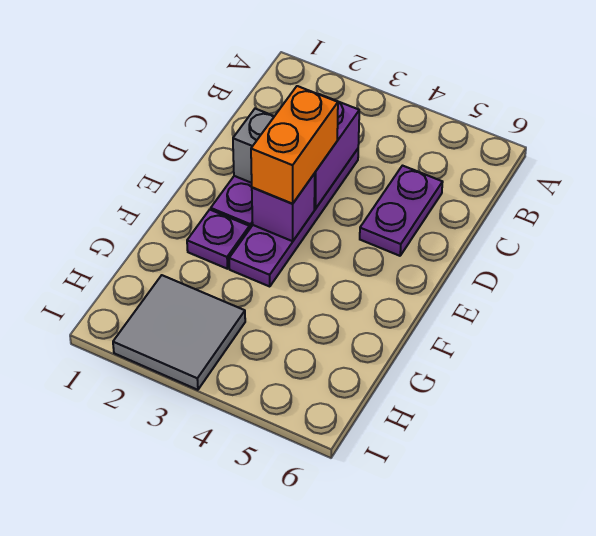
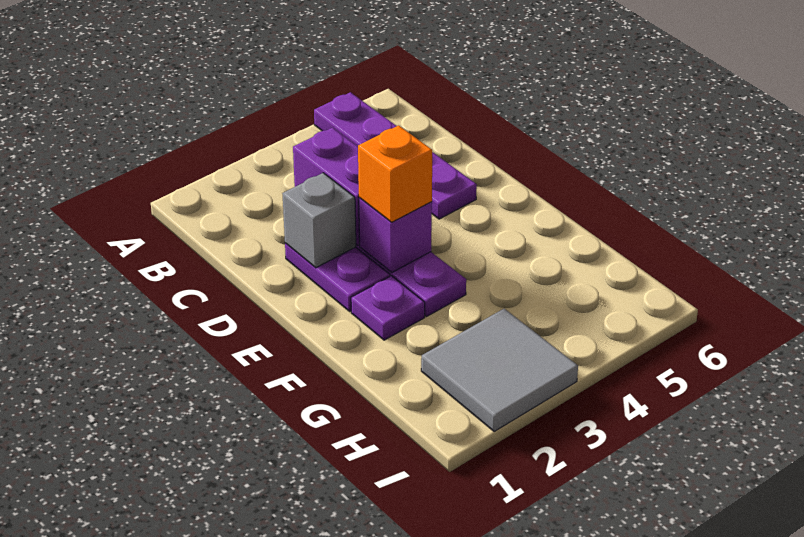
purple plate C5:D5 level 1 -> purple plate A5:D5 level 1
orange brick D3:E3 level 3 -> orange brick E3 level 3

